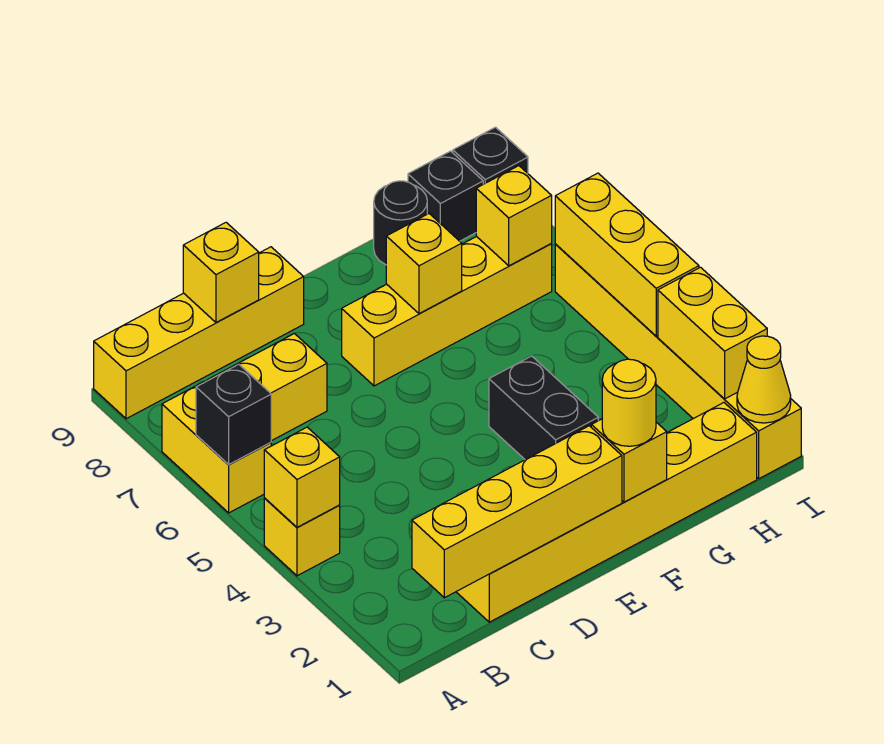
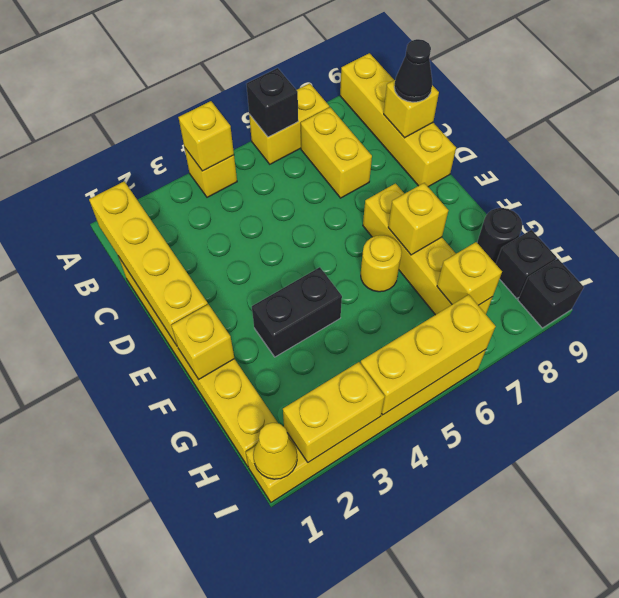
none -> black cone C9 level 3
yellow round brick F1 level 3 -> yellow round brick F6 level 1

